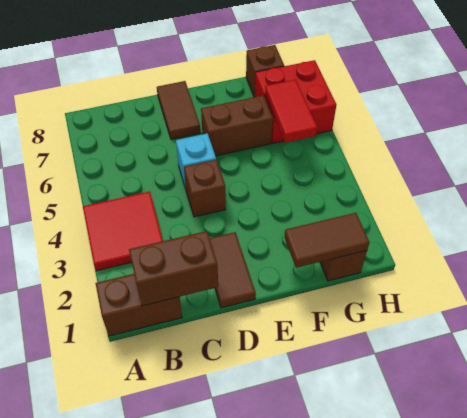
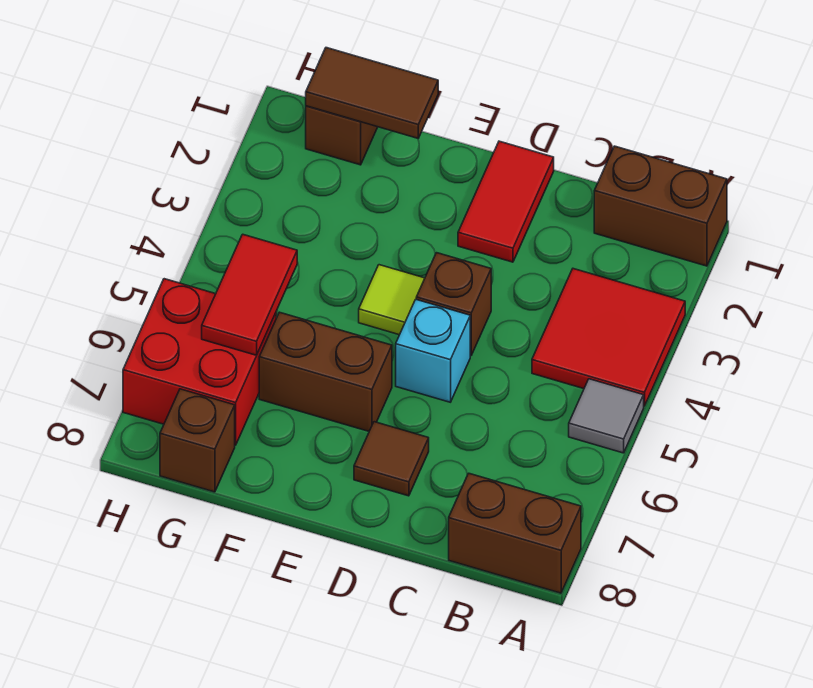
none -> grey tile A5 level 1
brown brick B1:C1 level 2 -> brown brick A8:B8 level 1
brown tile D1:D2 level 1 -> red tile D1:D2 level 1
brown tile D7:D8 level 1 -> brown tile D7 level 1
none -> lime tile E4 level 1

